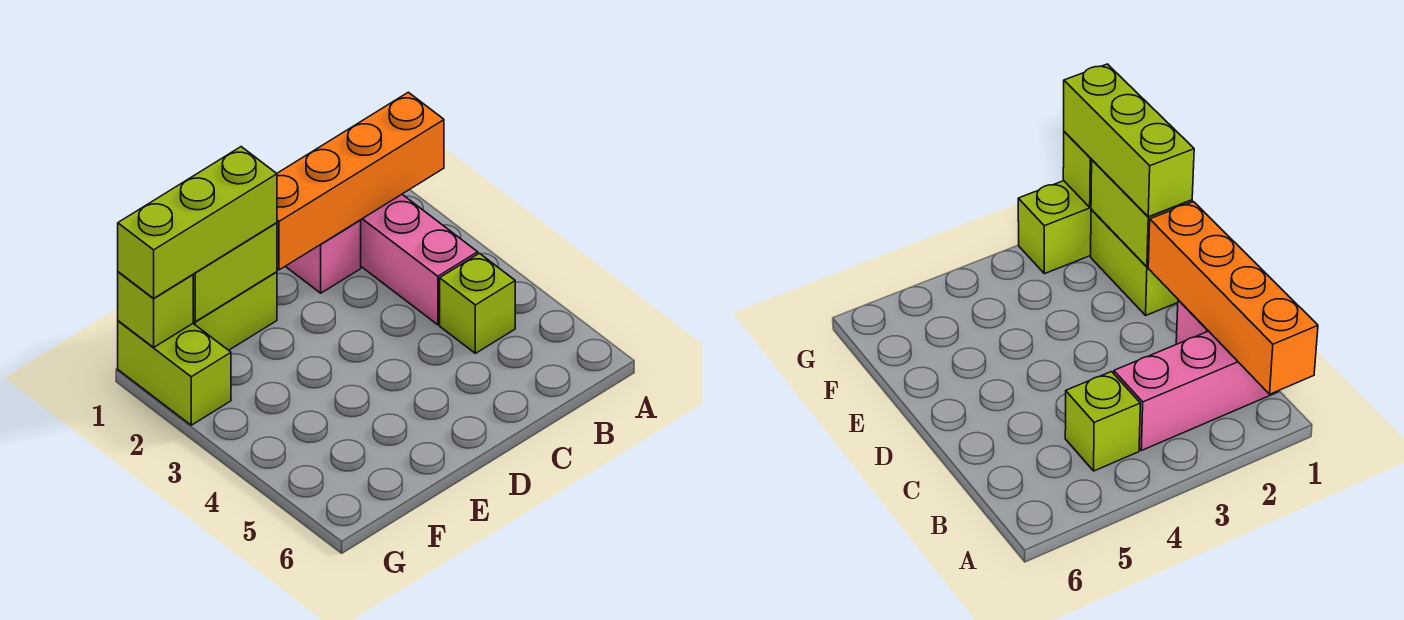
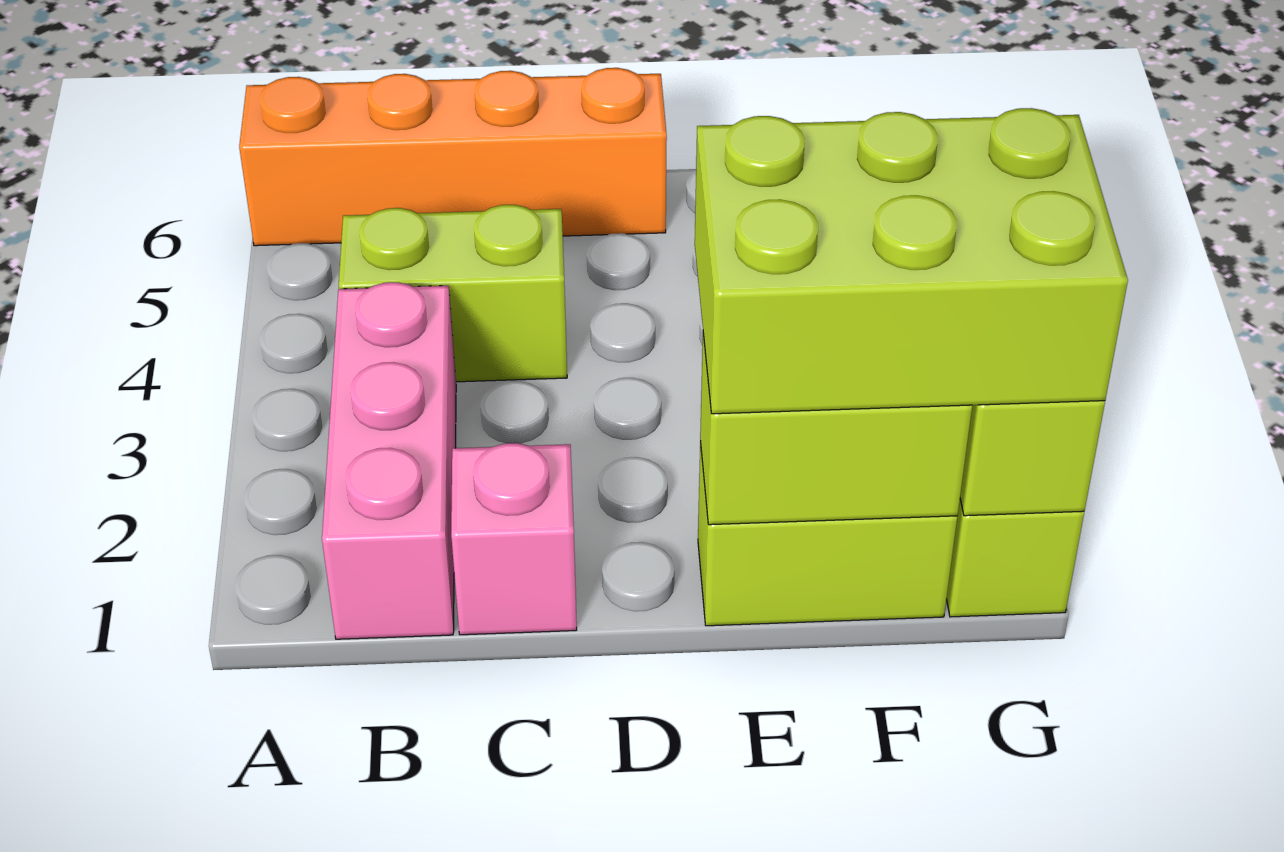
orange brick A1:D1 level 2 -> orange brick A6:D6 level 1
lime brick B4 level 1 -> lime brick B4:C4 level 1
lime brick E1:G1 level 3 -> lime brick E1:G2 level 3

